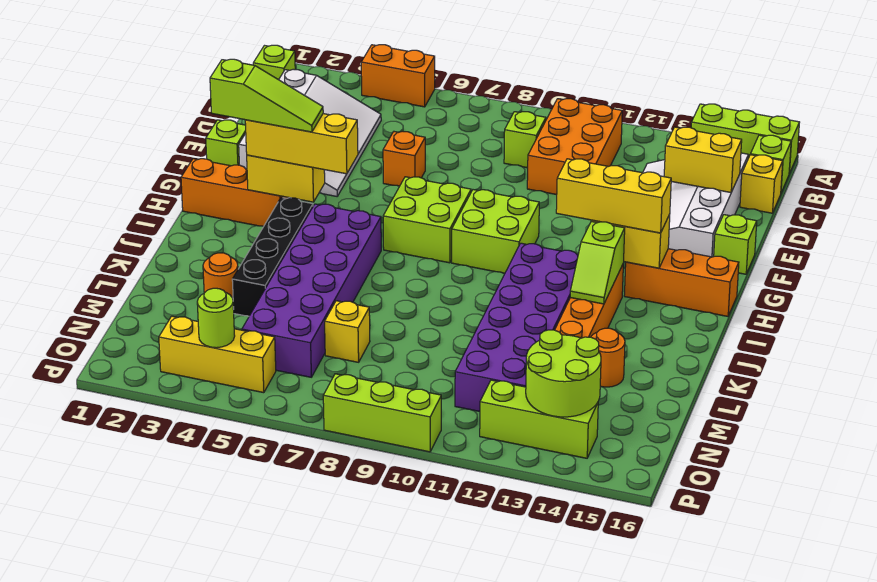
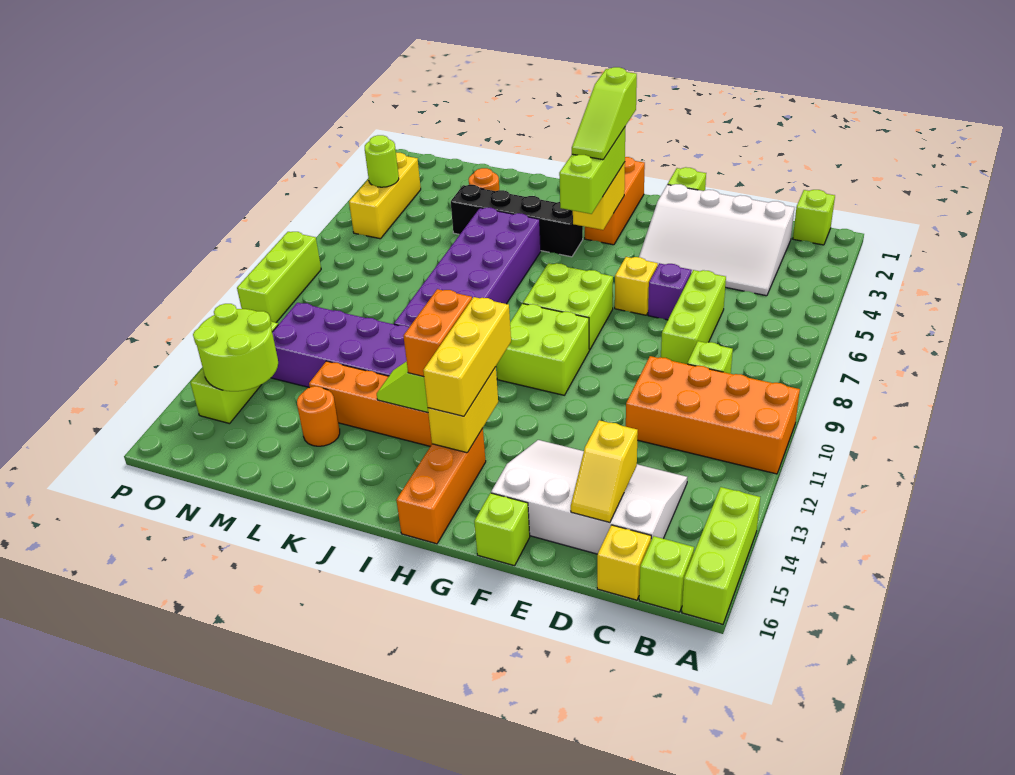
orange brick A4:A5 level 1 -> orange brick I12:I13 level 3
orange brick B10:D11 level 1 -> orange brick A10:D11 level 1
none -> lime brick D6:D8 level 1
yellow brick D14:D15 level 2 -> yellow slope D14:D15 level 2 top 14
orange brick E6 level 1 -> purple brick E6 level 1
yellow brick H3:H5 level 3 -> lime brick H3:H5 level 3
purple brick I5:N6 level 1 -> purple brick J5:K10 level 1
yellow brick M7 level 1 -> yellow brick F6 level 1

